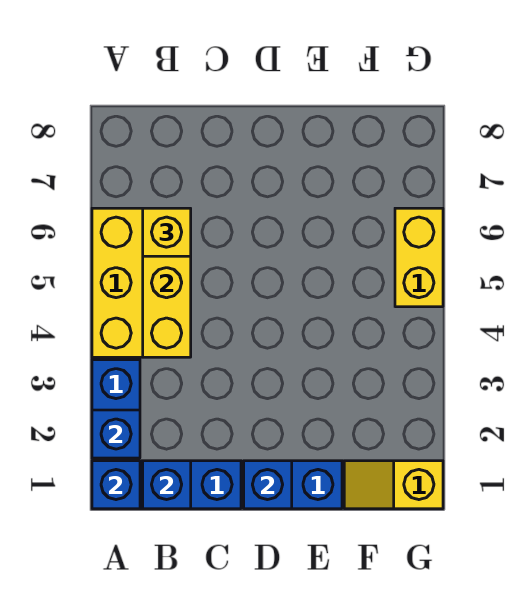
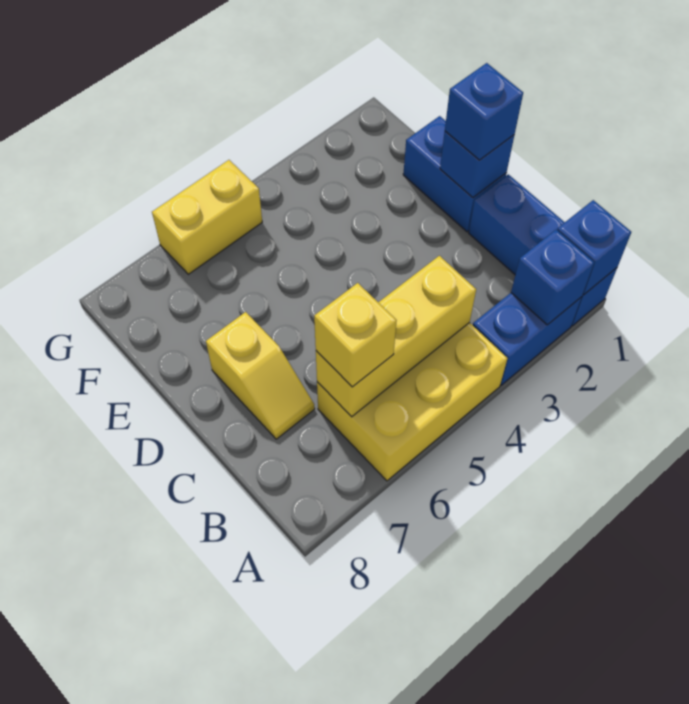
blue brick B1 level 2 -> blue brick D1 level 3
yellow slope F1:G1 level 1 top G -> yellow slope C7:D7 level 1 top D

